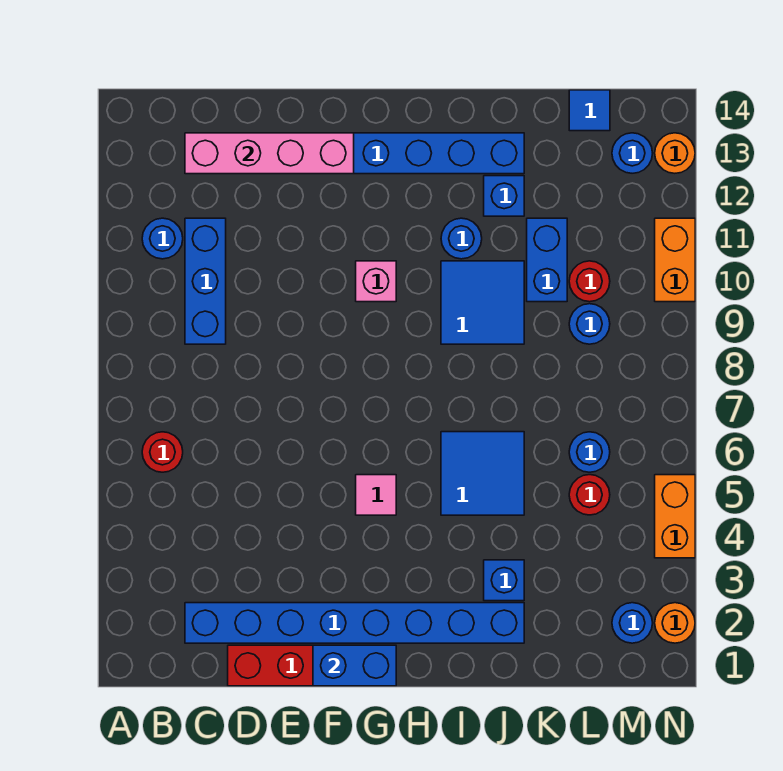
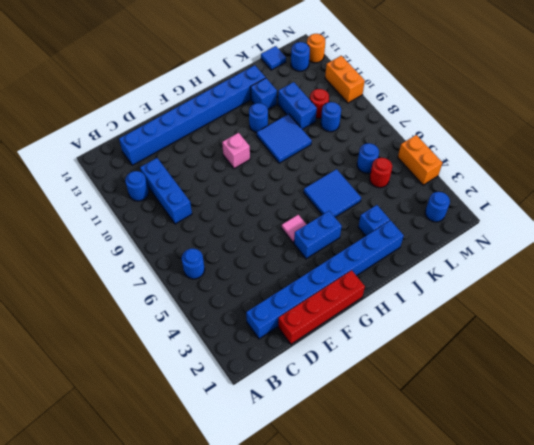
red round brick B6 level 1 -> blue round brick B6 level 1
pink brick C13:F13 level 2 -> none
blue brick F1:G1 level 2 -> blue brick G4:H4 level 1
orange round brick N2 level 1 -> none

